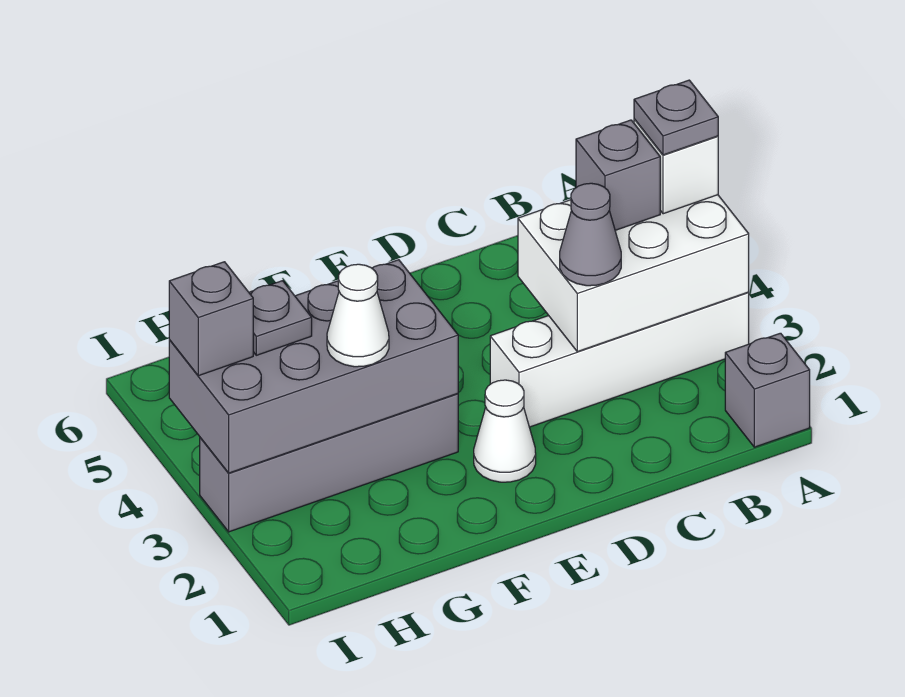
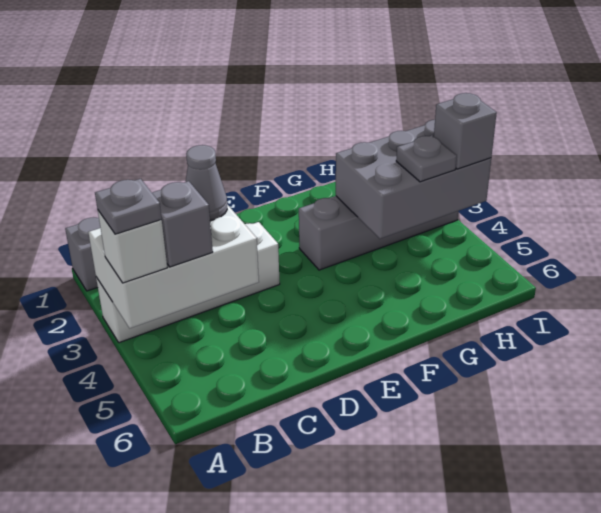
white cone E2 level 1 -> none
grey brick F3:I4 level 2 -> grey brick G3:I4 level 2
white cone G3 level 3 -> none

